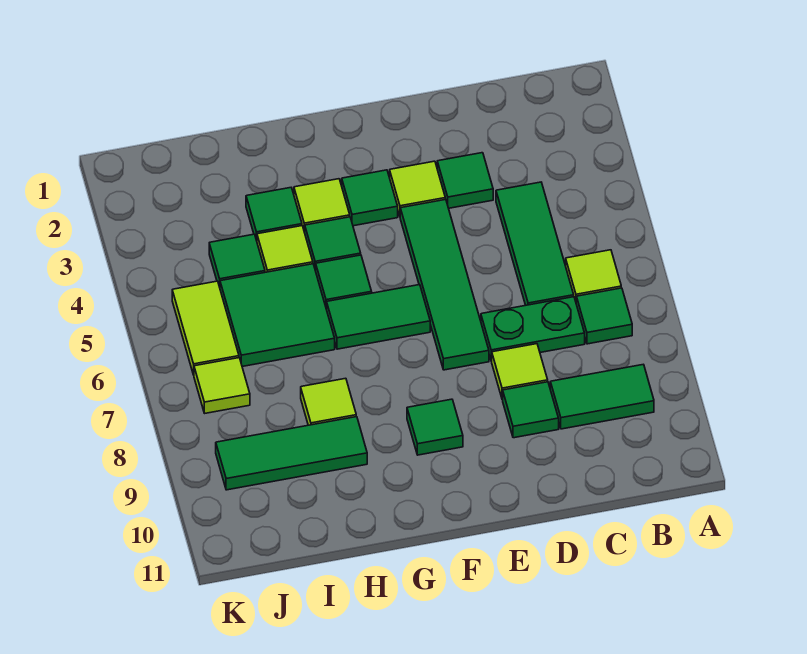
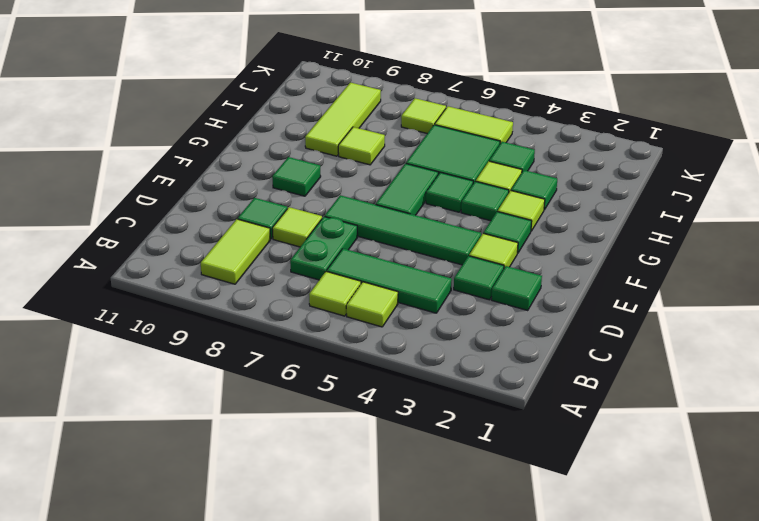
none -> lime tile B5 level 1
green tile B7 level 1 -> green tile D2 level 1
green tile B9:C9 level 1 -> lime tile B9:C9 level 1
green tile H9:J9 level 1 -> lime tile H9:J9 level 1

